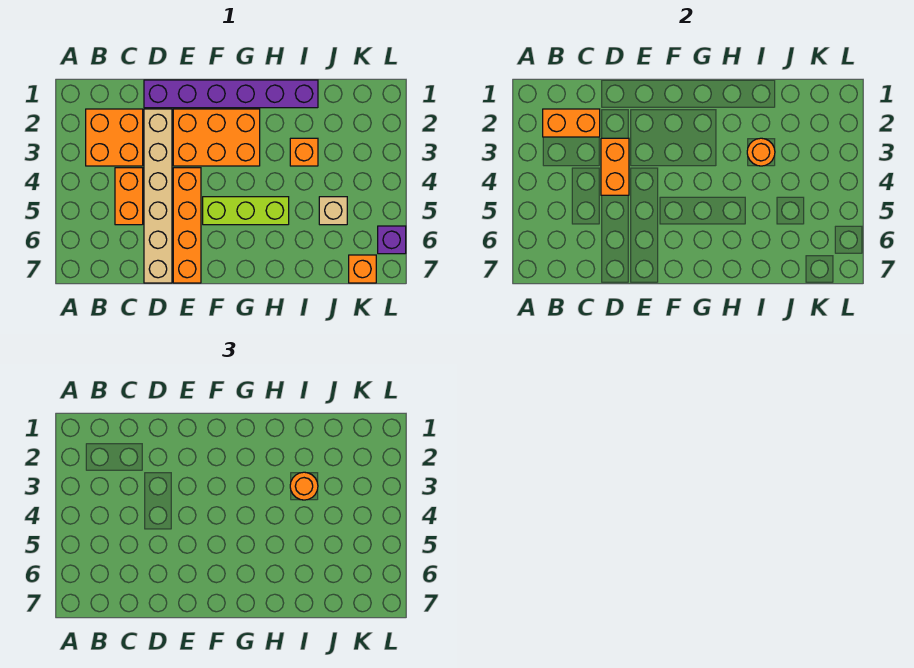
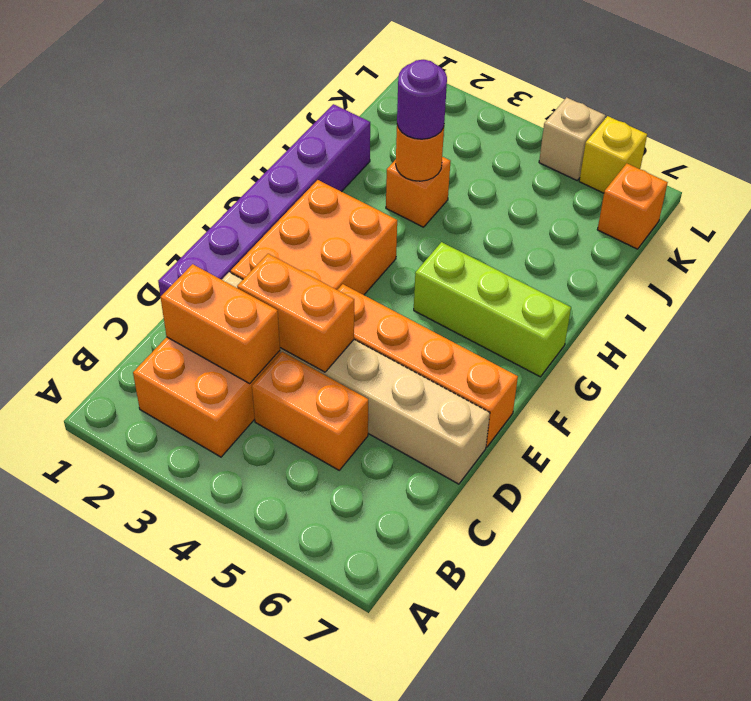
orange brick B2:C2 level 2 -> orange brick C2:C3 level 2
lime brick F5:H5 level 1 -> lime brick G5:G7 level 1
orange round brick I3 level 3 -> purple round brick I3 level 3
tan brick J5 level 1 -> tan brick L5 level 1
purple brick L6 level 1 -> yellow brick L6 level 1

